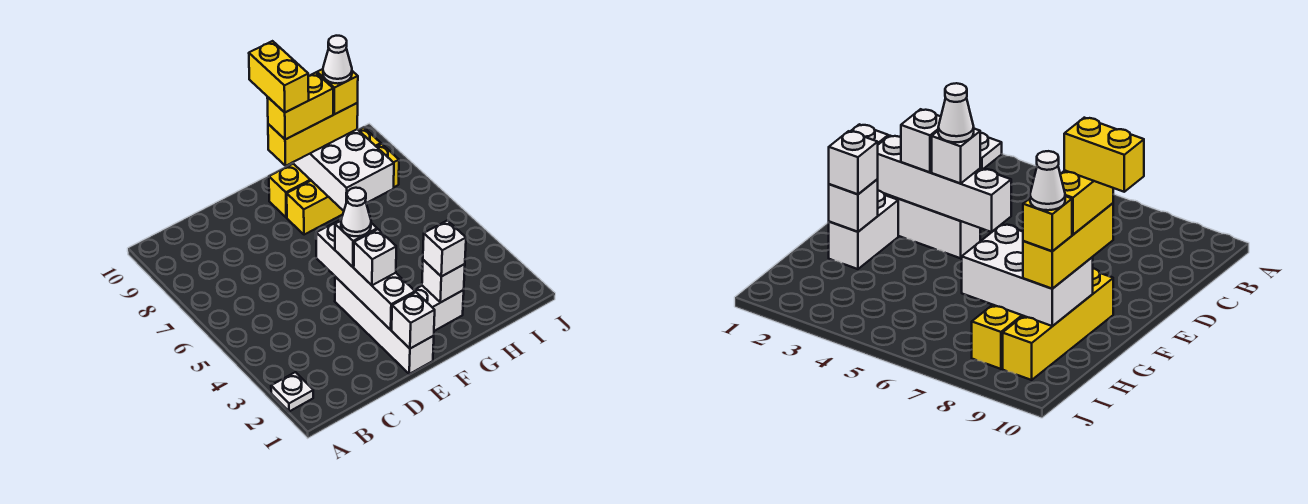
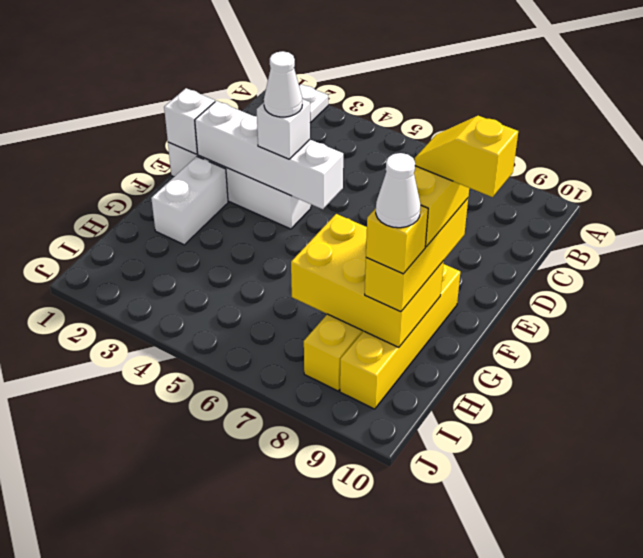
white brick E3 level 3 -> none
yellow brick F9:F10 level 5 -> yellow slope F9:F10 level 5 top 10
white brick G2 level 2 -> none
white brick G2 level 3 -> none
white brick G7:H9 level 2 -> yellow brick G7:H9 level 2

